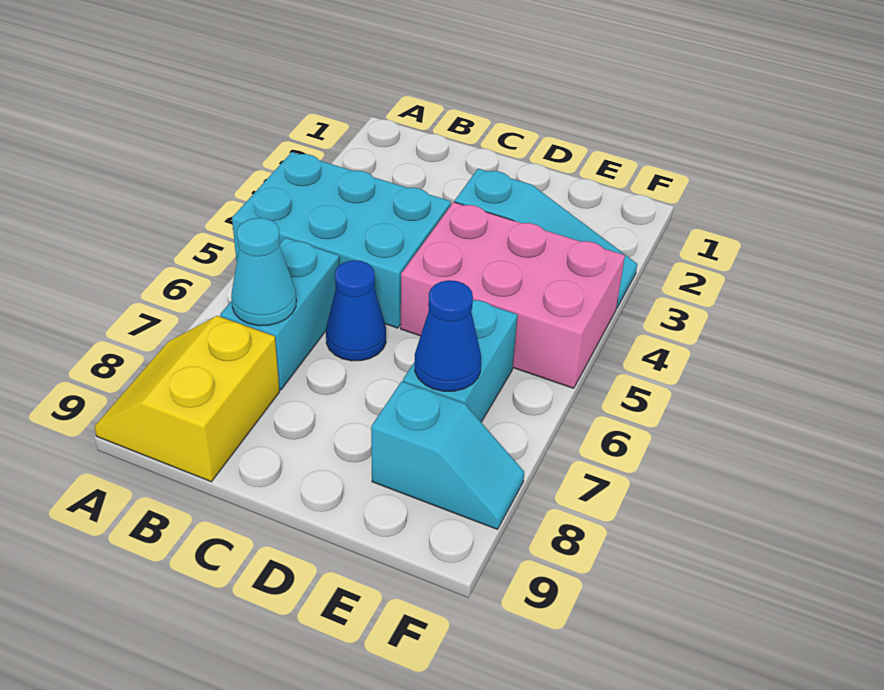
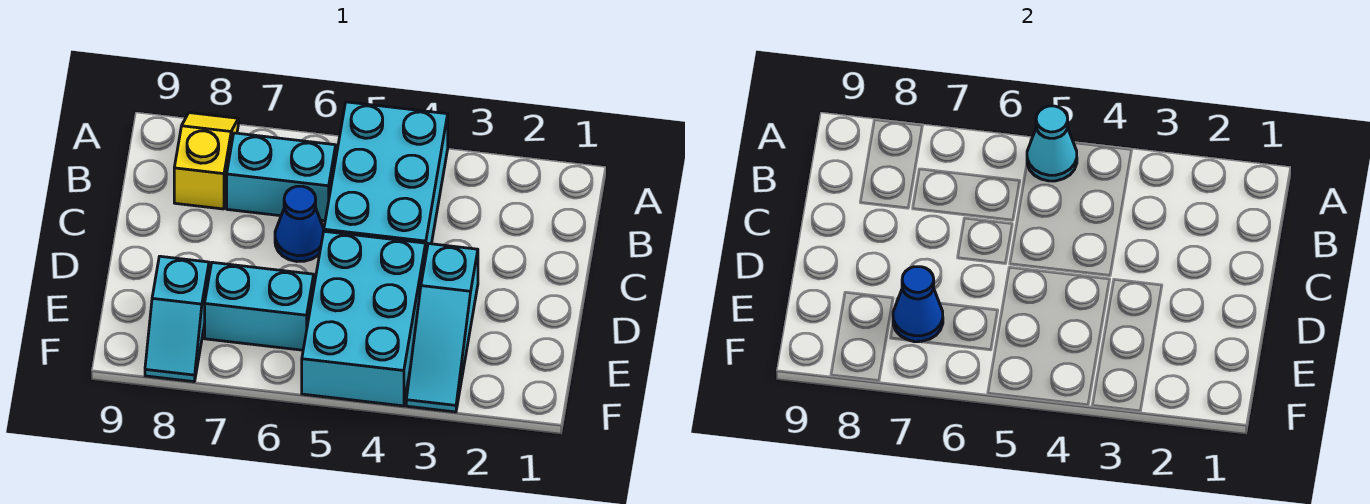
yellow slope A8:B9 level 1 top B -> yellow slope A8:B8 level 1 top B
cyan cone B7 level 2 -> cyan cone A5 level 2
pink brick D4:F5 level 1 -> cyan brick D4:F5 level 1

